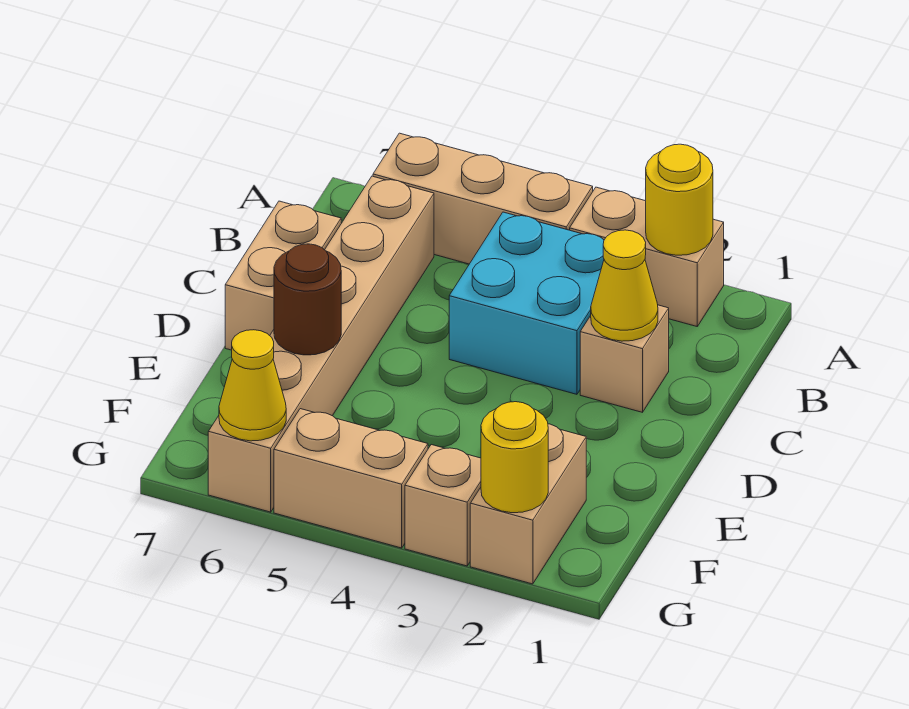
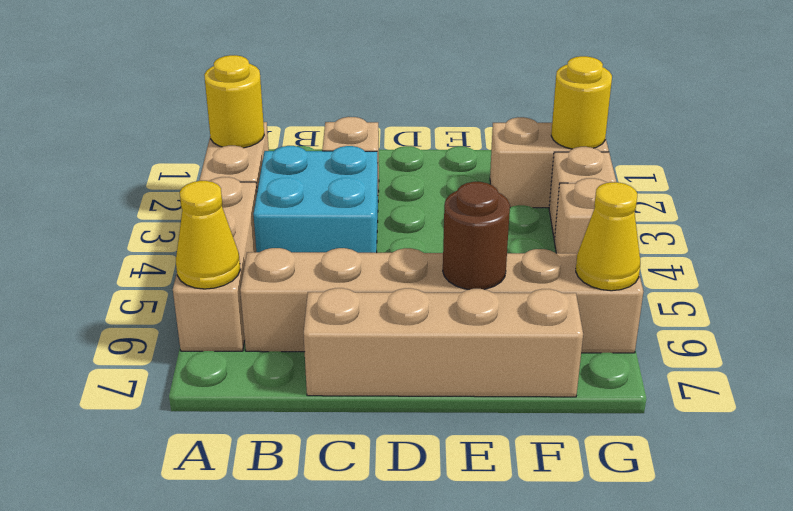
yellow cone C2 level 2 -> yellow cone A6 level 2
tan brick C7:D7 level 1 -> tan brick C7:F7 level 1
tan brick G4:G5 level 1 -> tan brick G4 level 1

